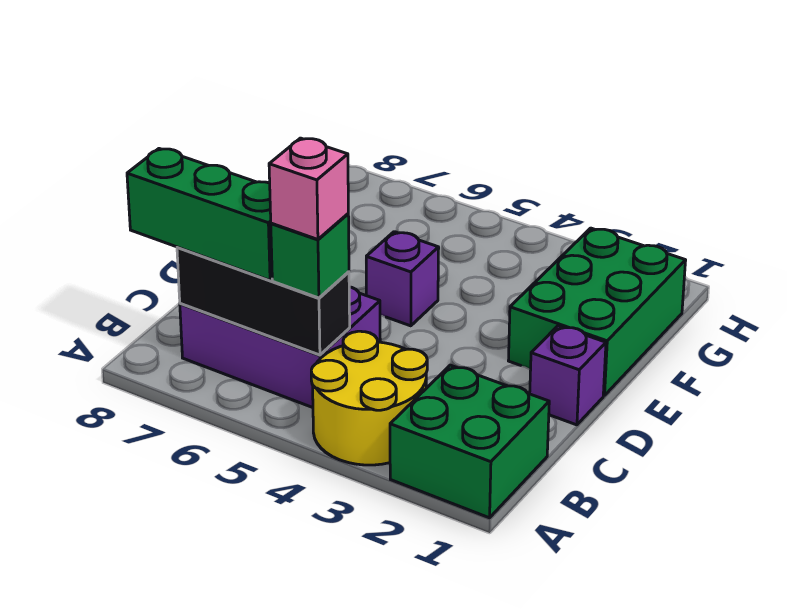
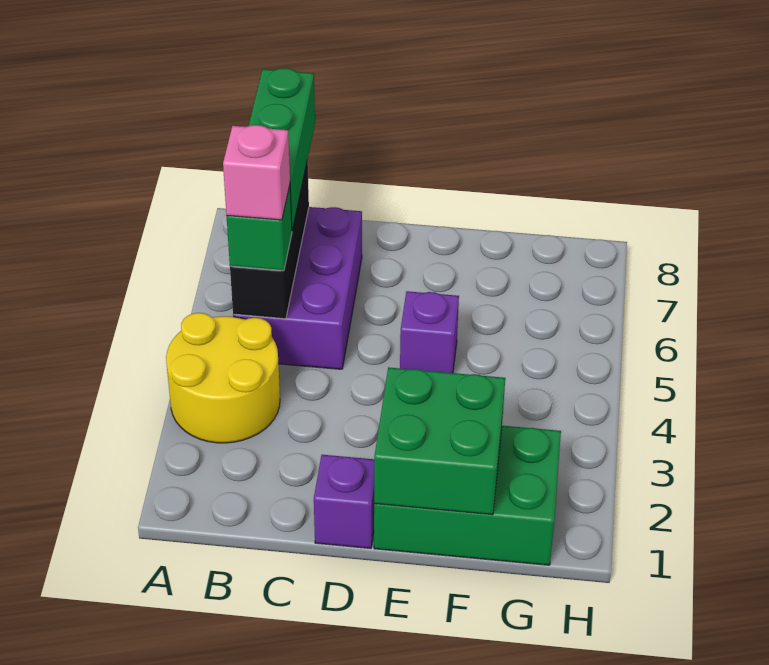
green brick A1:B2 level 1 -> green brick E1:F2 level 2

